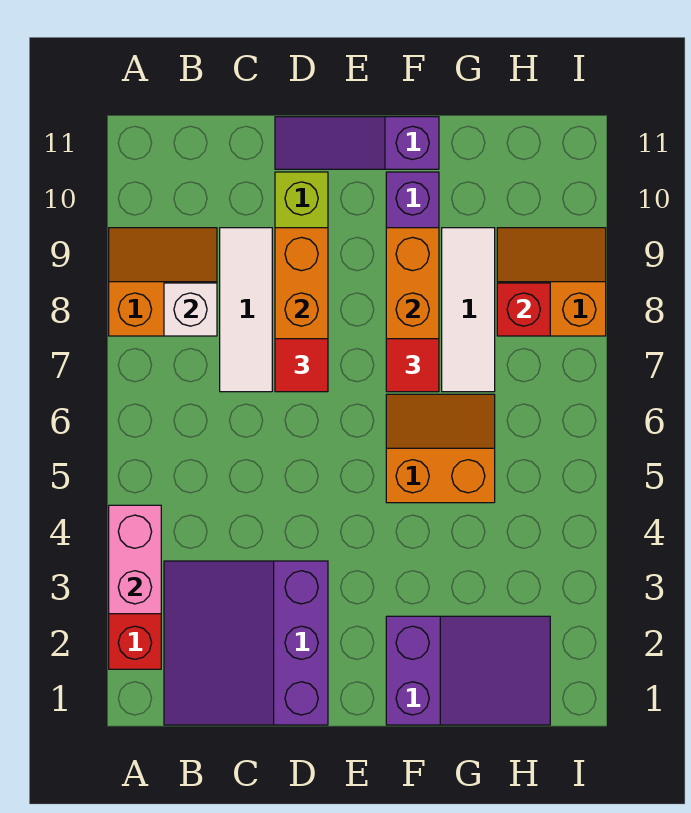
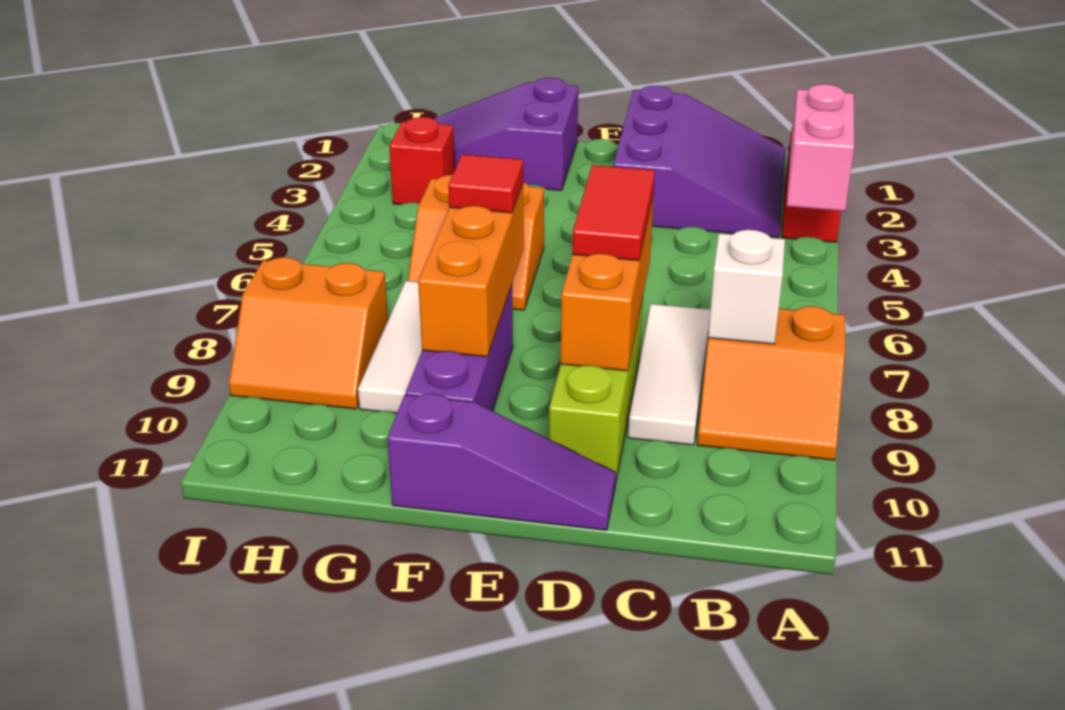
red tile D7 level 3 -> red tile D7:D8 level 3
red brick H8 level 2 -> red brick H3 level 1

